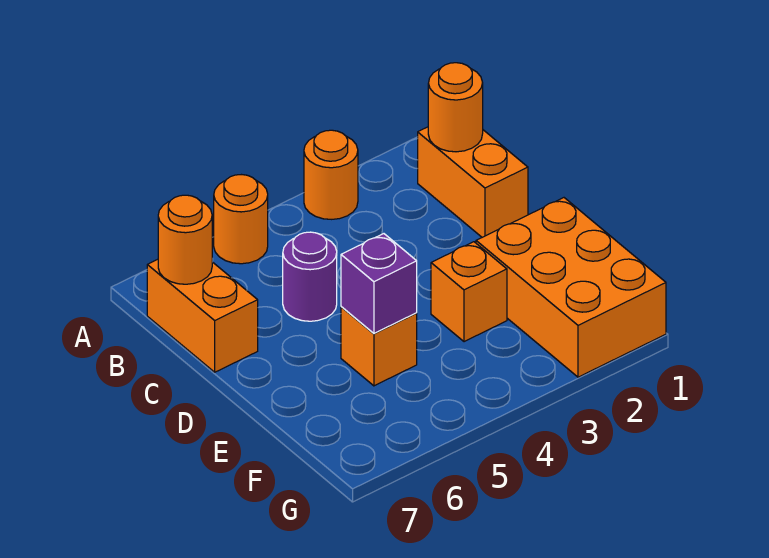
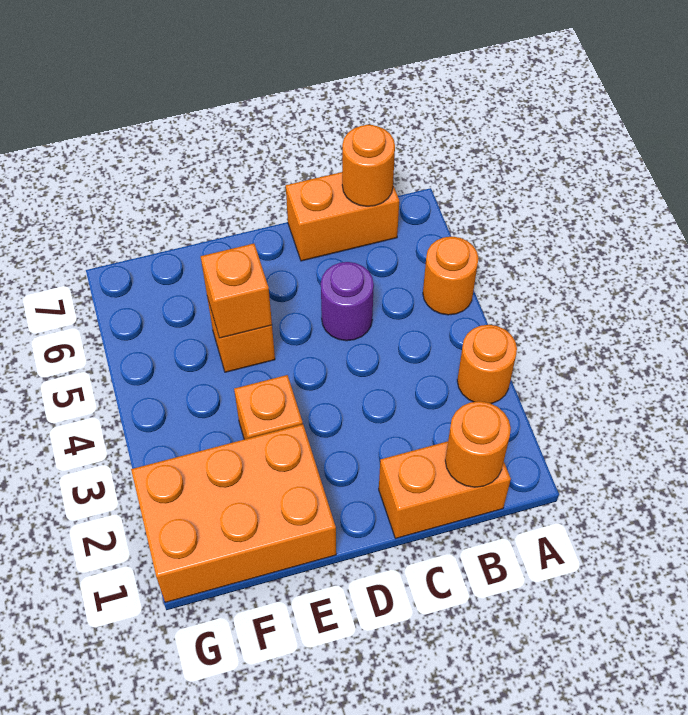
purple brick E5 level 2 -> orange brick E5 level 2

